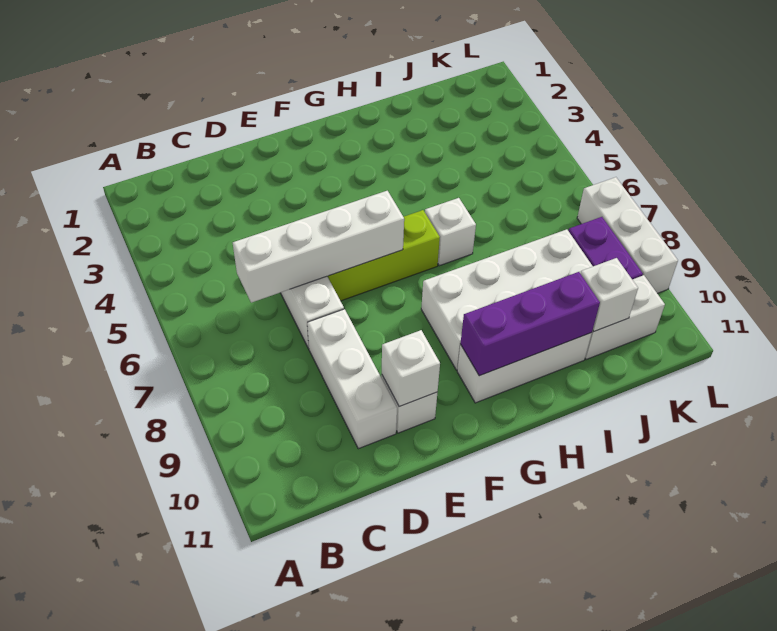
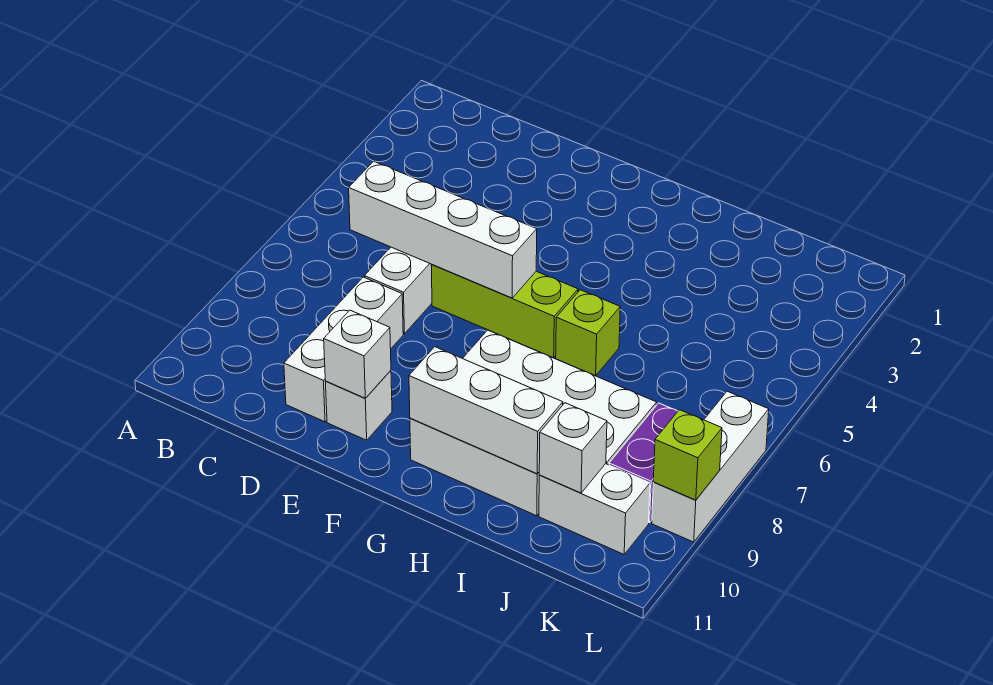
purple brick G10:I10 level 2 -> white brick G10:I10 level 2
white brick H6 level 1 -> lime brick H6 level 1
none -> lime brick L9 level 2

